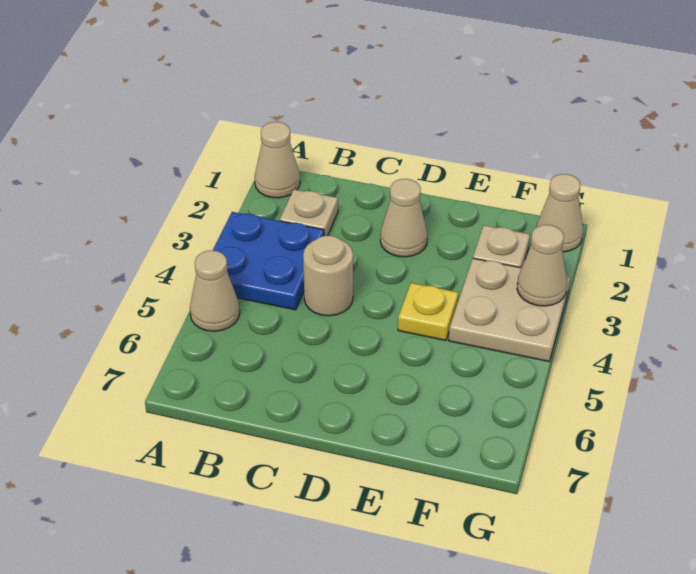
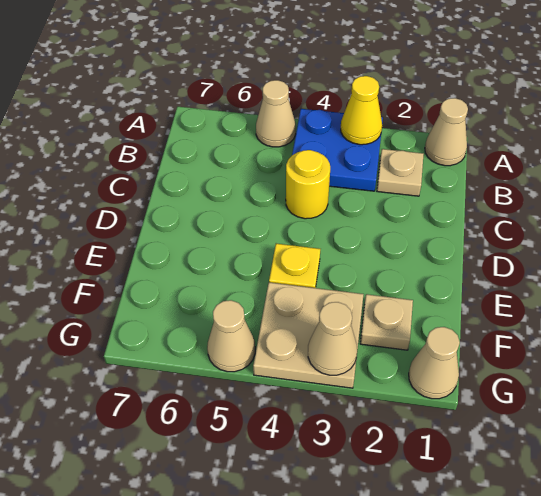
none -> yellow cone A3 level 2
tan round brick C4 level 1 -> yellow round brick C4 level 1
tan cone D2 level 1 -> tan cone G5 level 1

